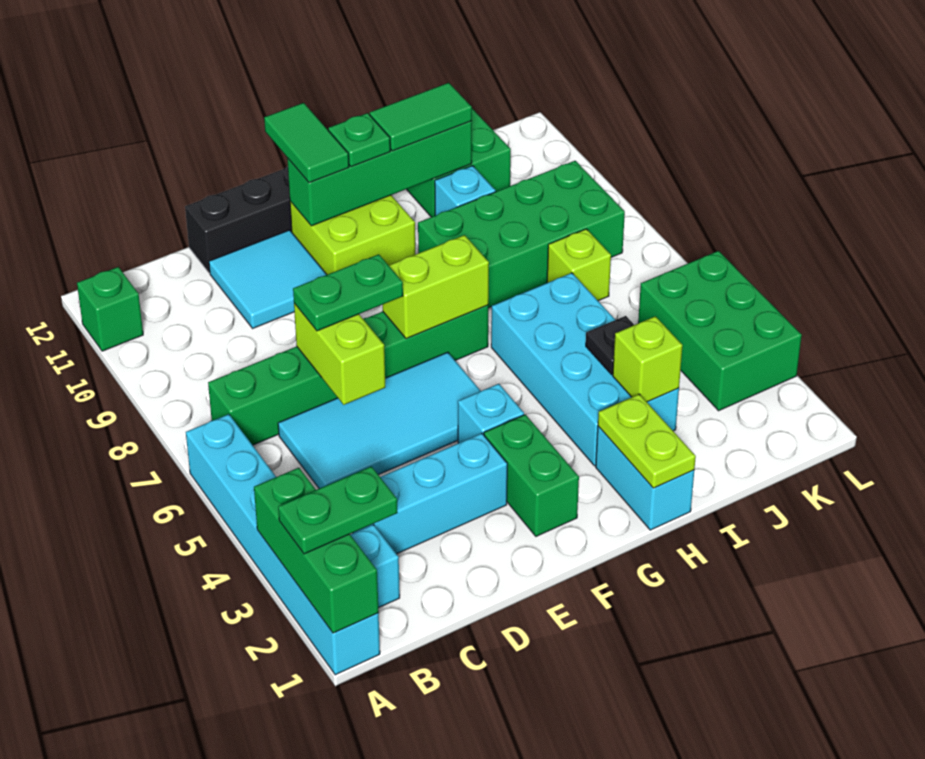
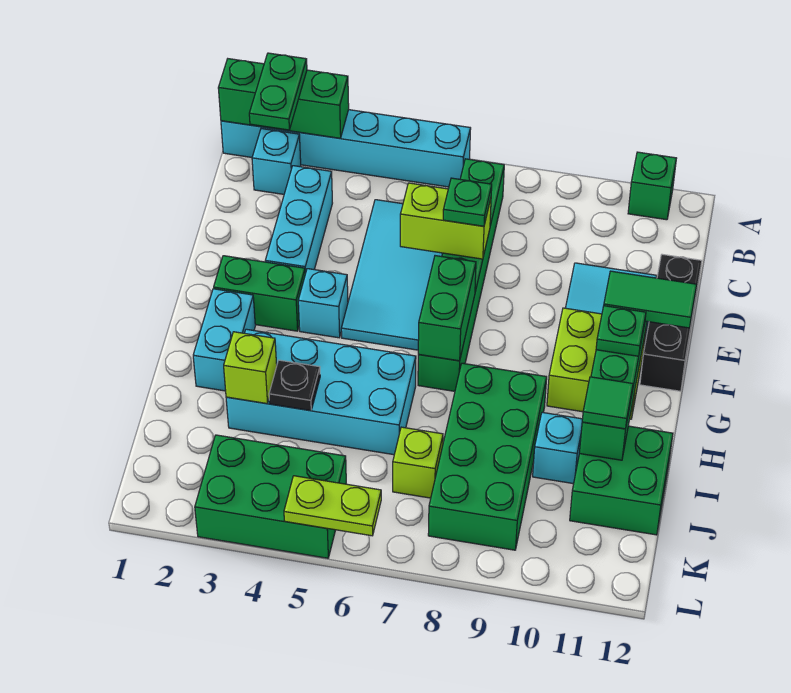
green plate D7:E7 level 3 -> green plate D7 level 3
lime brick F7:G7 level 2 -> green brick F7:G7 level 2
cyan brick H1:H2 level 1 -> cyan brick G2:H2 level 1
lime plate H1:H2 level 2 -> lime plate L5:L6 level 2
green tile H11:I11 level 3 -> green tile I11 level 3

